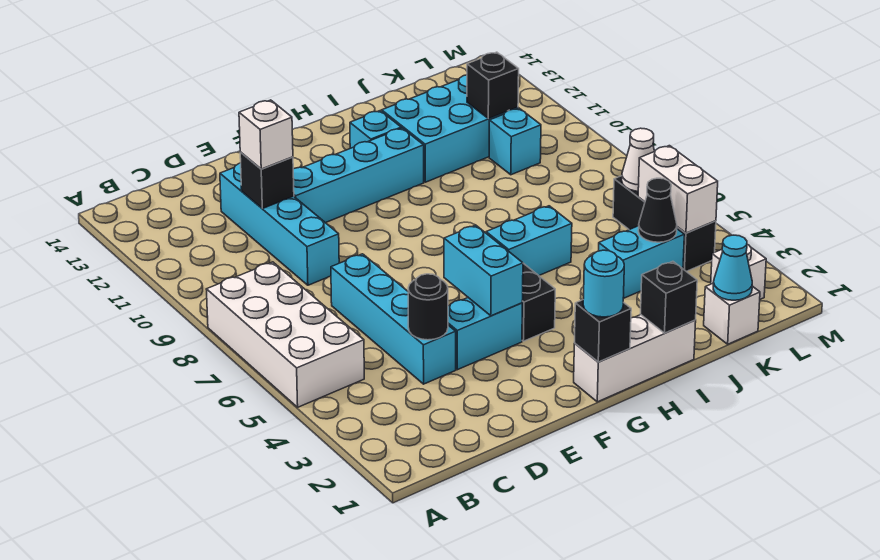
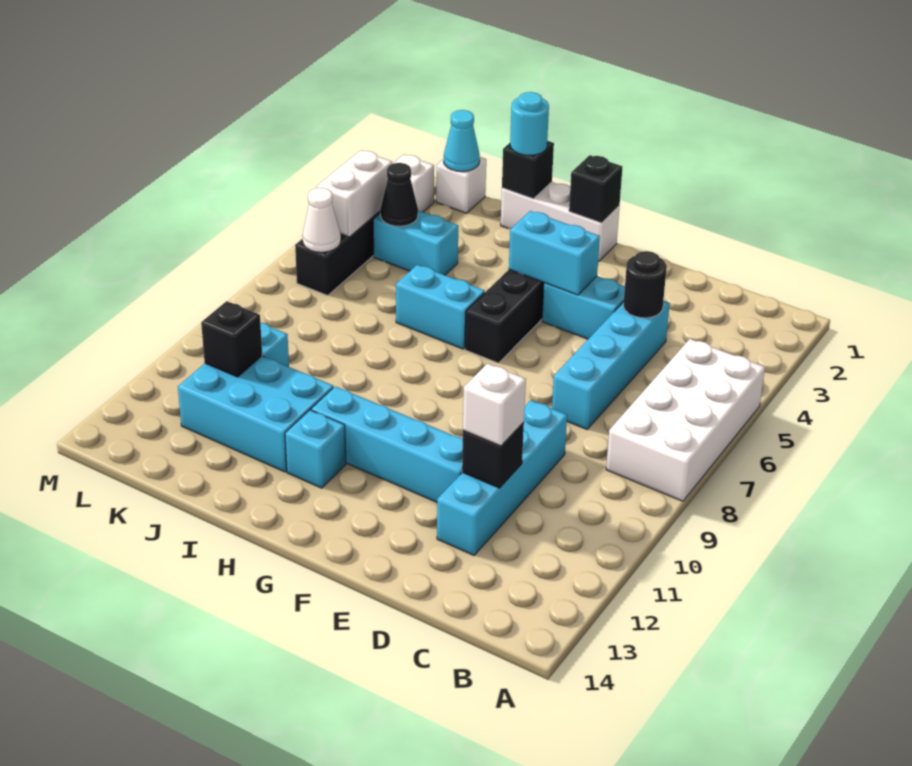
cyan brick F4:F5 level 2 -> cyan brick F4:G4 level 2
cyan round brick G1 level 3 -> cyan round brick I1 level 3

